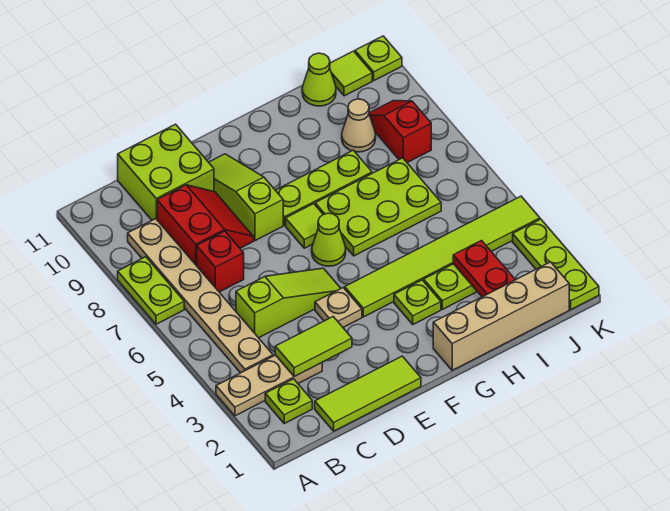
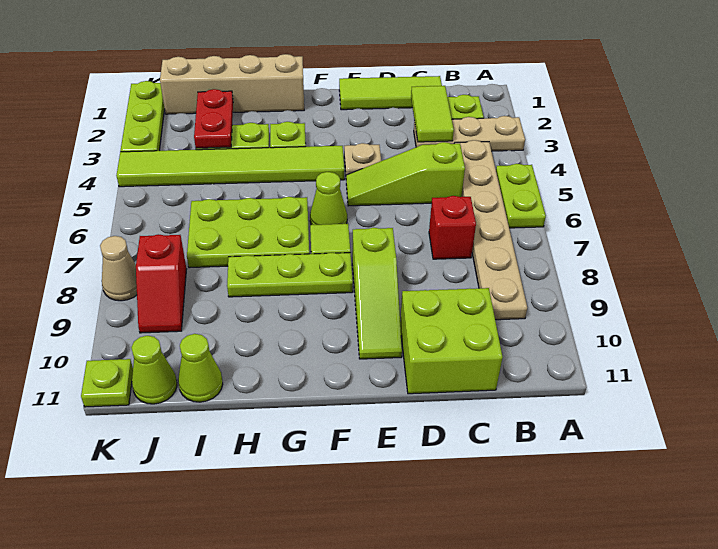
lime plate A7:A8 level 1 -> lime plate A5:A6 level 1
lime tile C3:D3 level 2 -> lime tile C2:C3 level 2
red slope C8:D9 level 1 top C -> none
tan cone I9 level 1 -> tan cone K8 level 1
lime tile J11 level 1 -> lime cone J11 level 1

